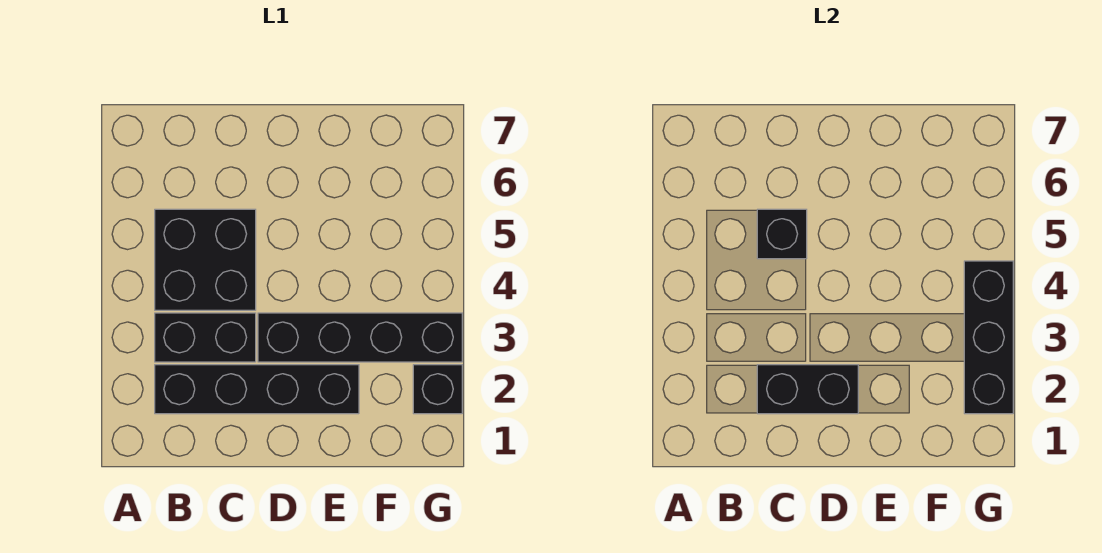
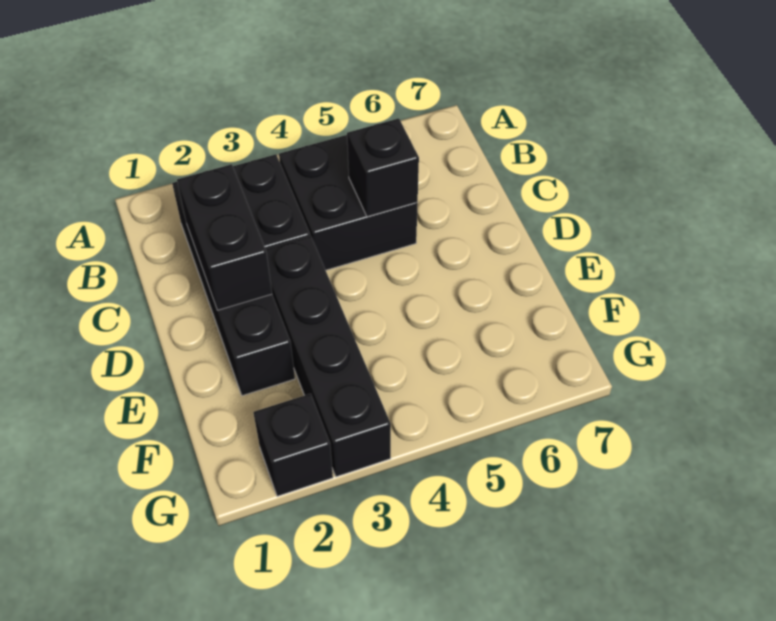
black brick G2:G4 level 2 -> none

